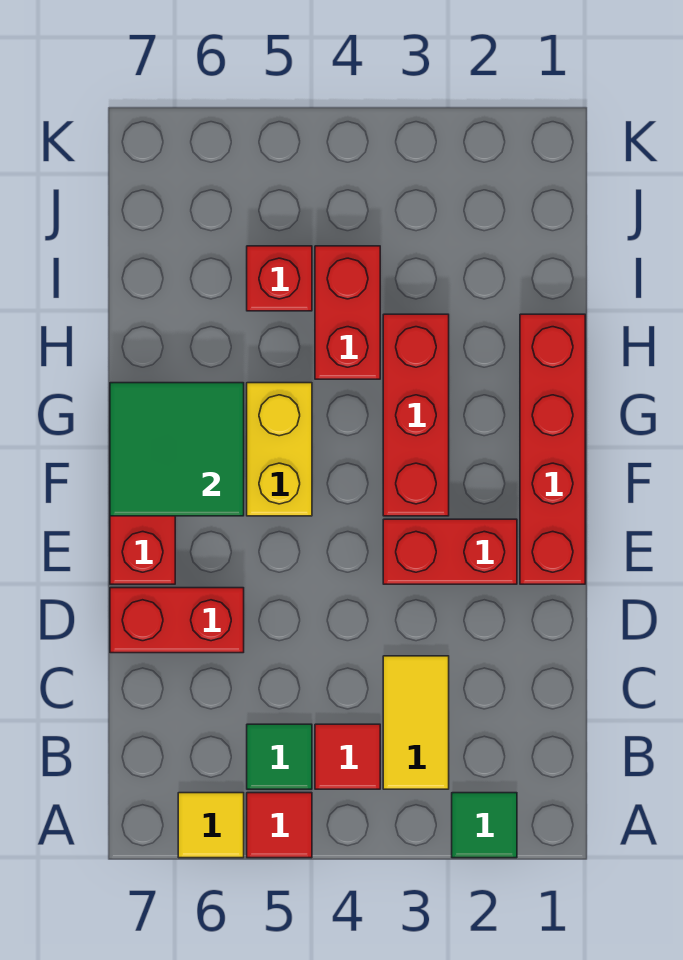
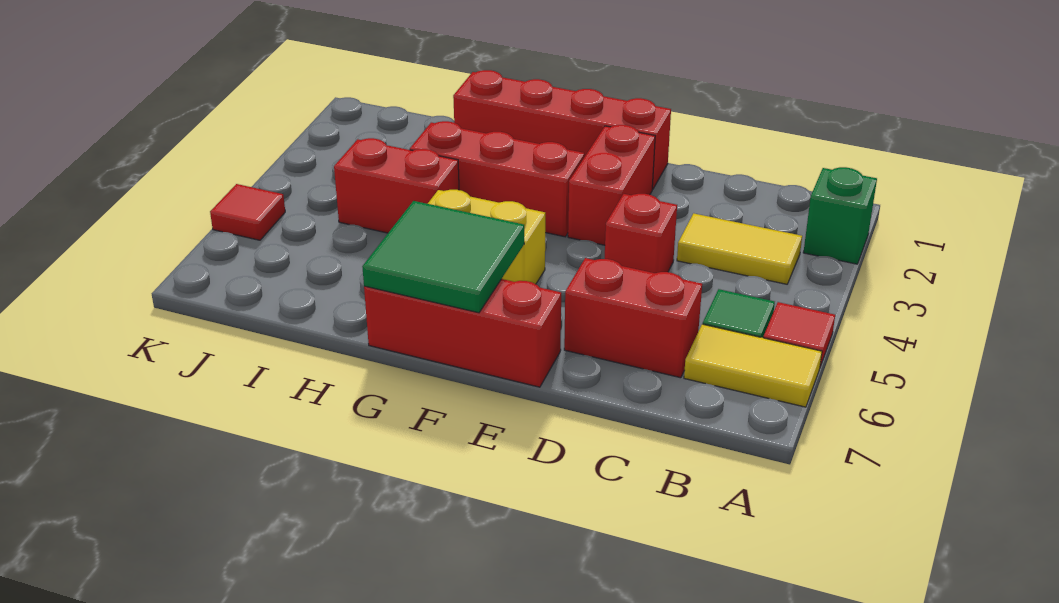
green tile A2 level 1 -> green brick A2 level 1
yellow tile A6 level 1 -> yellow tile A6:B6 level 1
red tile B4 level 1 -> red tile K5 level 1
red brick D6:D7 level 1 -> red brick C6:D6 level 1
red brick I5 level 1 -> red brick D4 level 1

